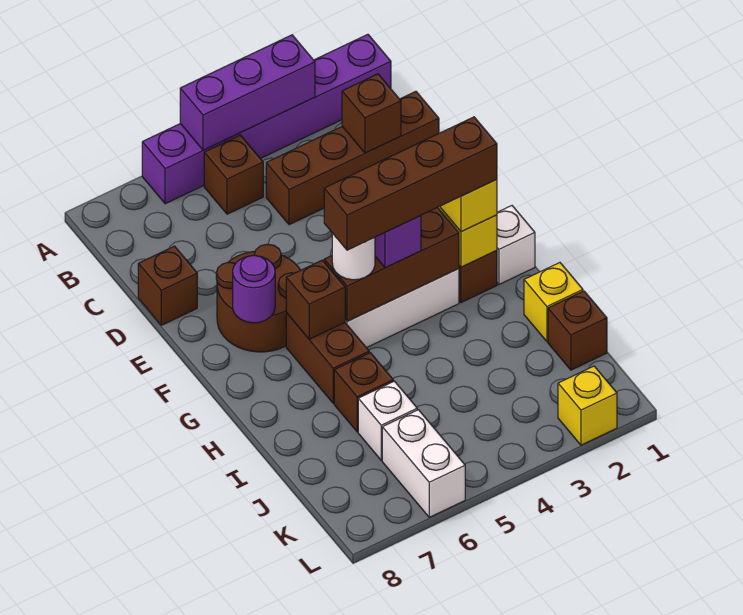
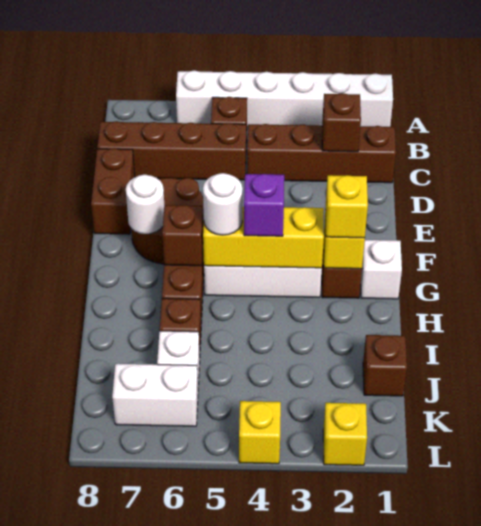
purple brick A1:A6 level 1 -> white brick A1:A6 level 1
purple brick A3:A5 level 2 -> none
brown brick D8 level 1 -> brown brick D8:E8 level 1
purple round brick F7 level 2 -> white round brick F7 level 2
brown brick G2:G5 level 4 -> brown brick C5:C8 level 1
brown brick G3:G5 level 2 -> yellow brick G3:G5 level 2
yellow brick I1 level 1 -> yellow brick L4 level 1
white brick K6:L6 level 1 -> white brick K6:K7 level 1

